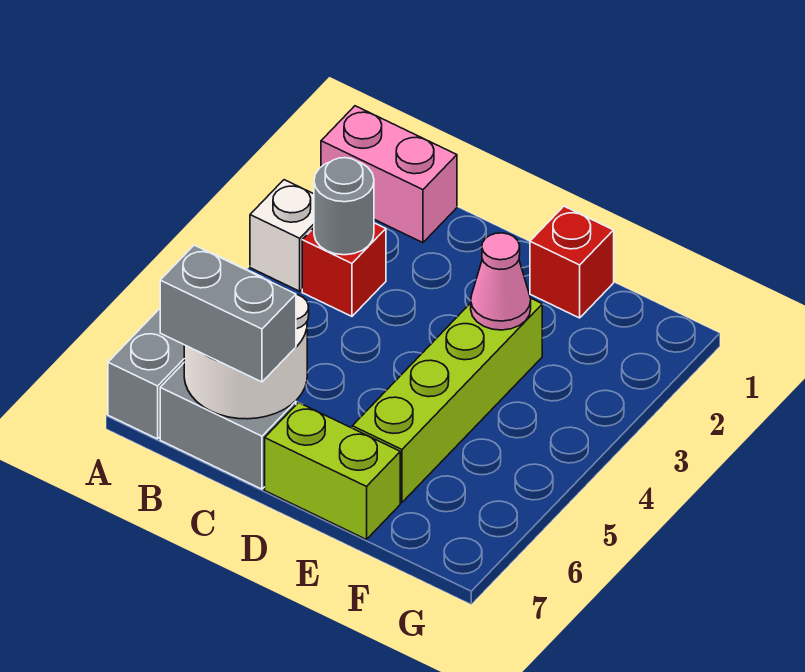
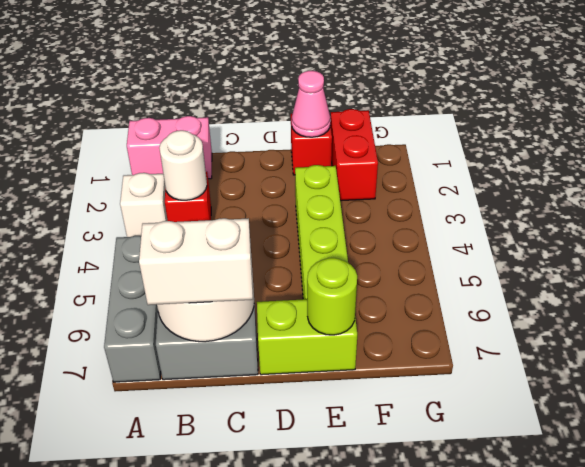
grey round brick B3 level 2 -> white round brick B3 level 2
grey brick B7:C7 level 3 -> white brick B7:C7 level 3
pink cone E3 level 2 -> pink cone E1 level 2
none -> lime round brick E7 level 2
none -> red brick F1:F2 level 1

